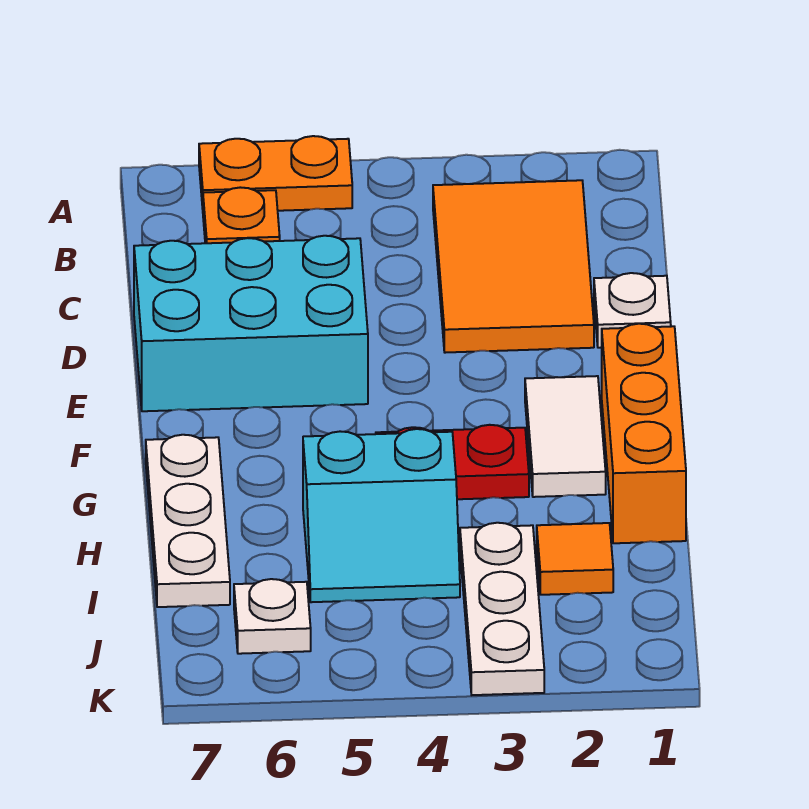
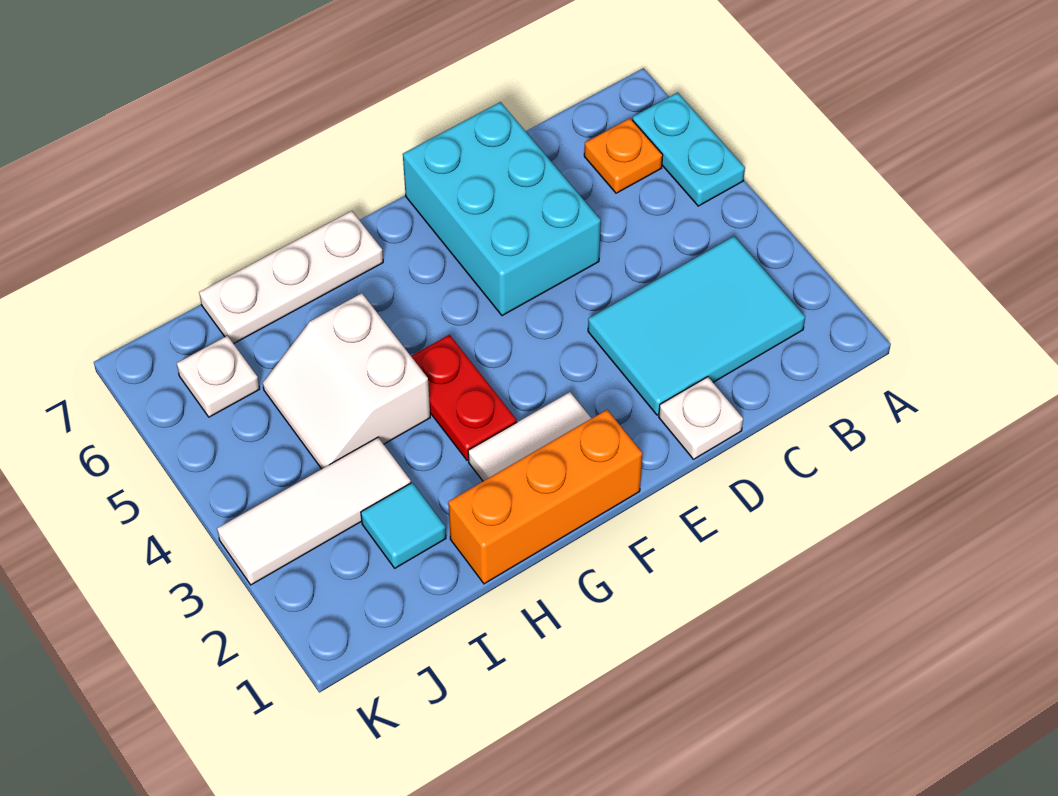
orange plate A5:A6 level 1 -> cyan plate A5:A6 level 1
orange tile B2:D3 level 1 -> cyan tile B2:D3 level 1
cyan slope H4:I5 level 1 top H -> white slope H4:I5 level 1 top H
orange tile I2 level 1 -> cyan tile I2 level 1
white plate I3:K3 level 1 -> white tile I3:K3 level 1

